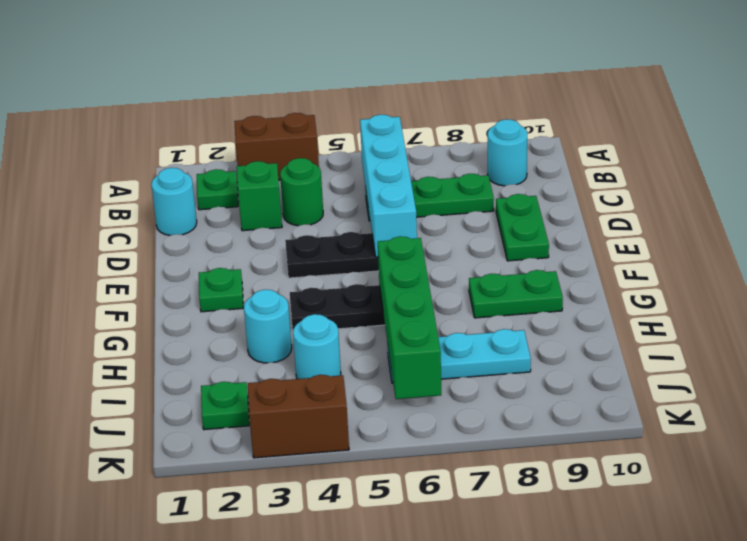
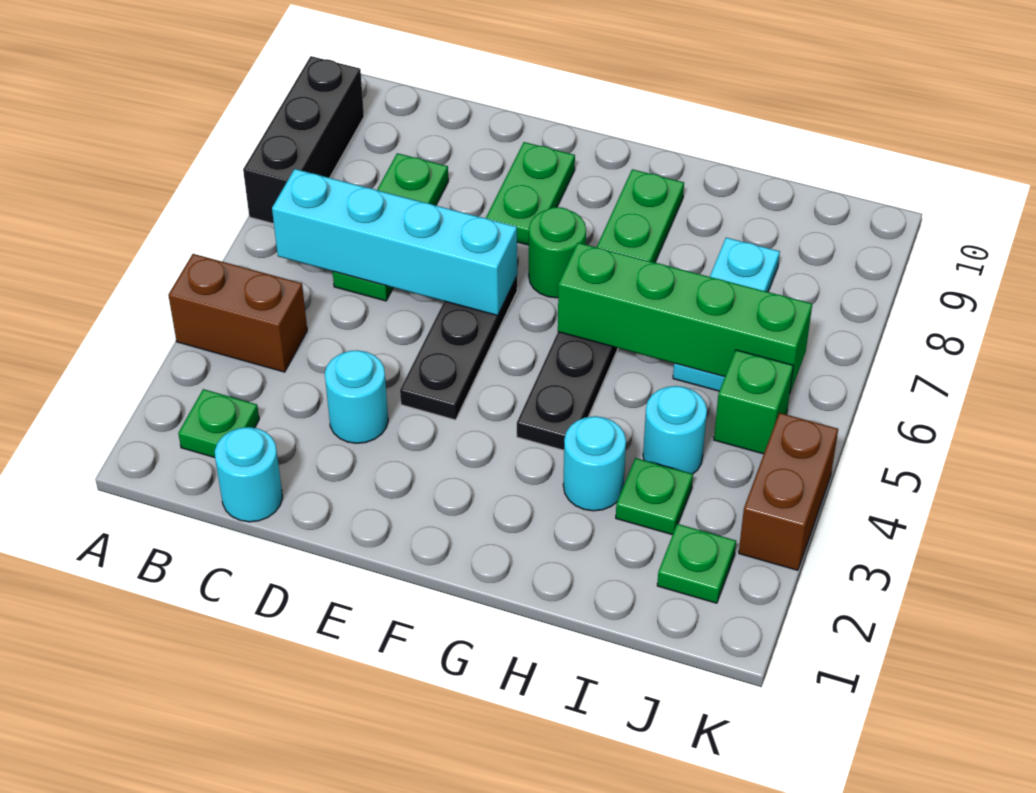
brown brick A3:A4 level 1 -> brown brick A4:B4 level 1
none -> black brick A7:A9 level 1
cyan round brick B9 level 1 -> cyan round brick D3 level 1
green brick C3 level 1 -> green brick J5 level 1
green round brick C4 level 1 -> green round brick F7 level 1
green plate D9:E9 level 1 -> green plate E8:E9 level 1
green plate F2 level 1 -> green plate I3 level 1

